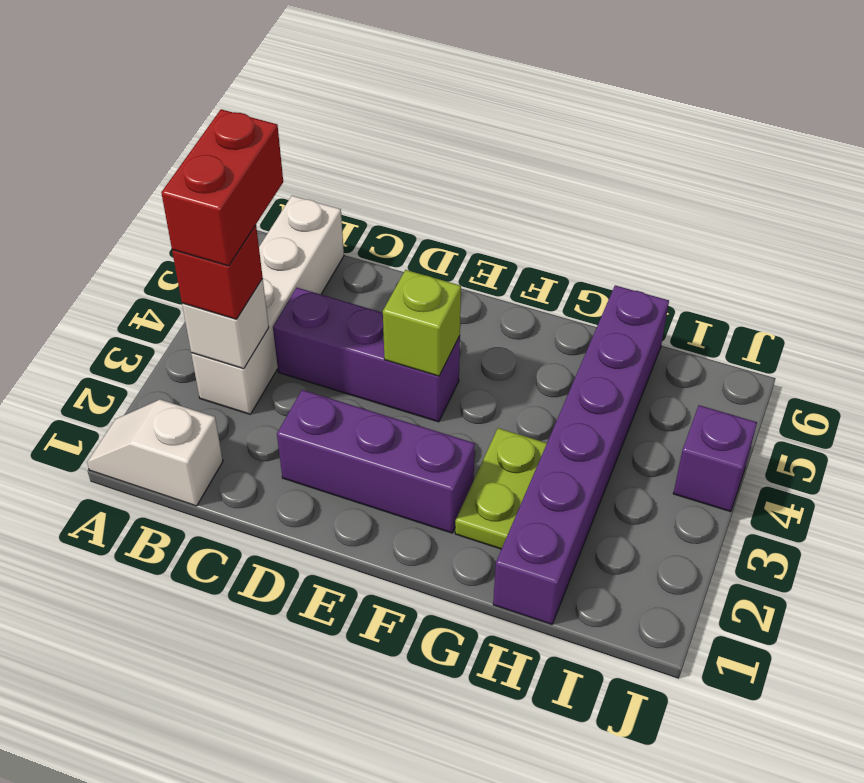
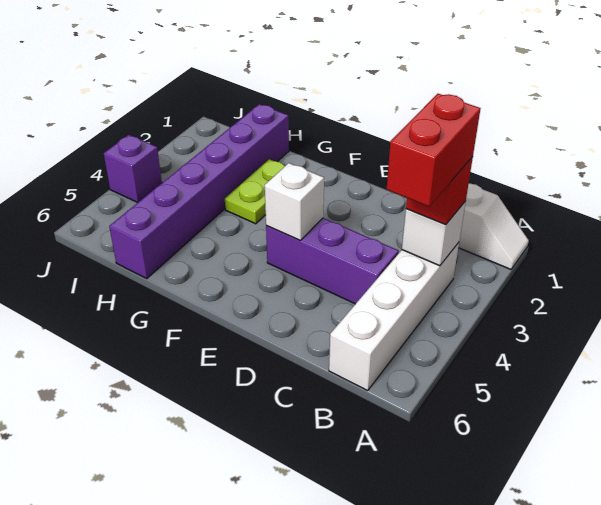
purple brick D2:F2 level 1 -> none
lime brick E4 level 2 -> white brick E4 level 2

